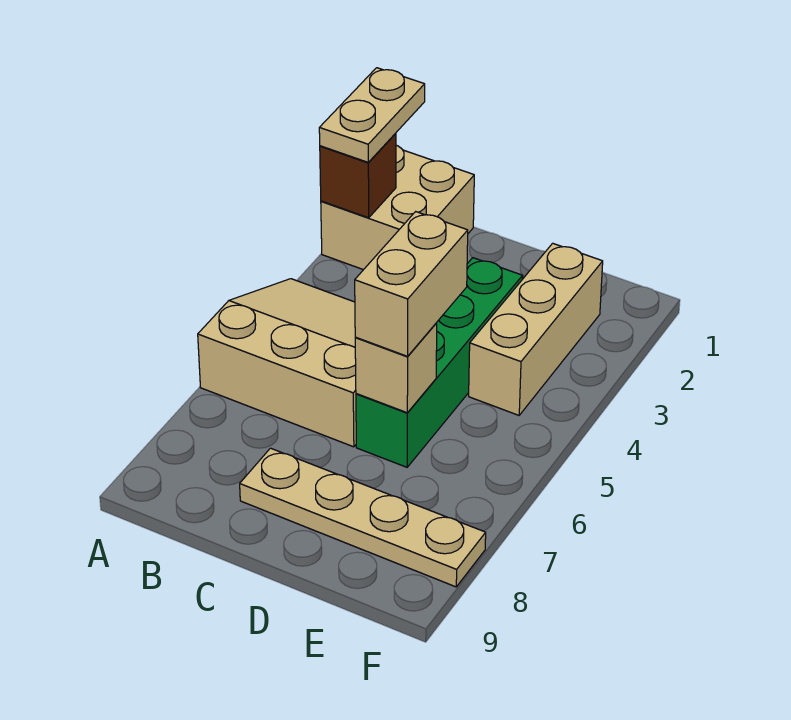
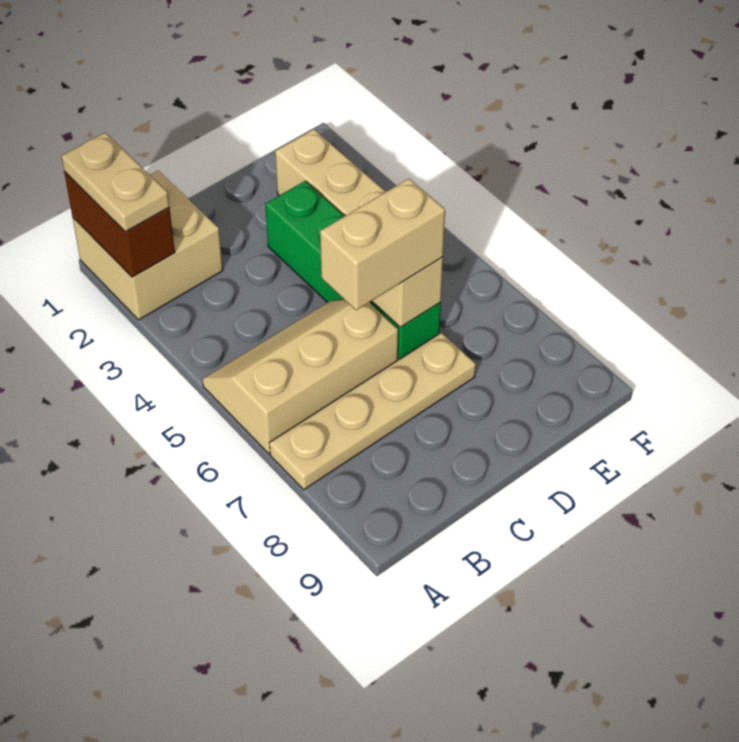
brown brick A2 level 2 -> brown brick A1:A2 level 2
tan slope A4:C6 level 1 top 6 -> tan slope A5:C6 level 1 top 6
tan plate C8:F8 level 1 -> tan plate A7:D7 level 1
tan brick D5:D6 level 3 -> tan brick C6:D6 level 3

